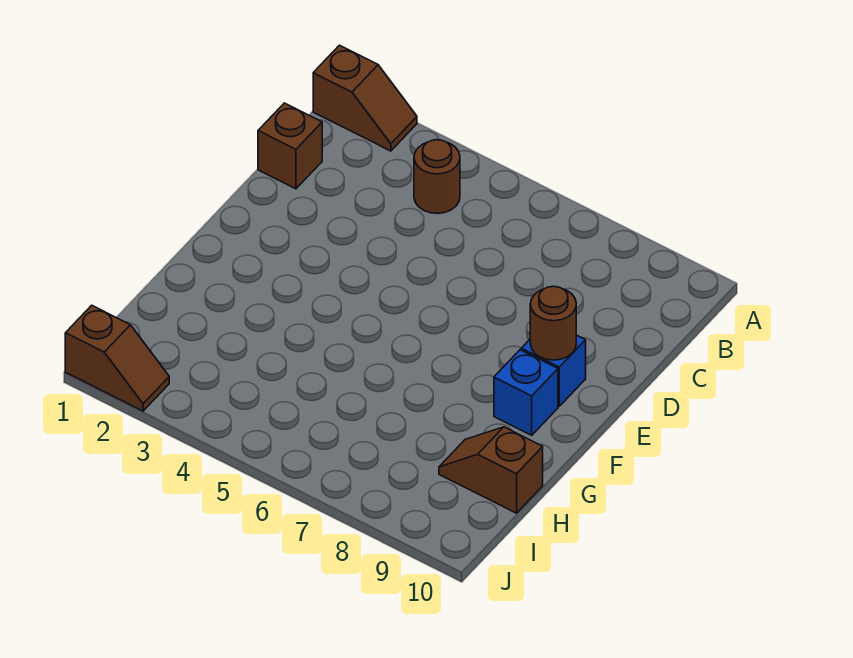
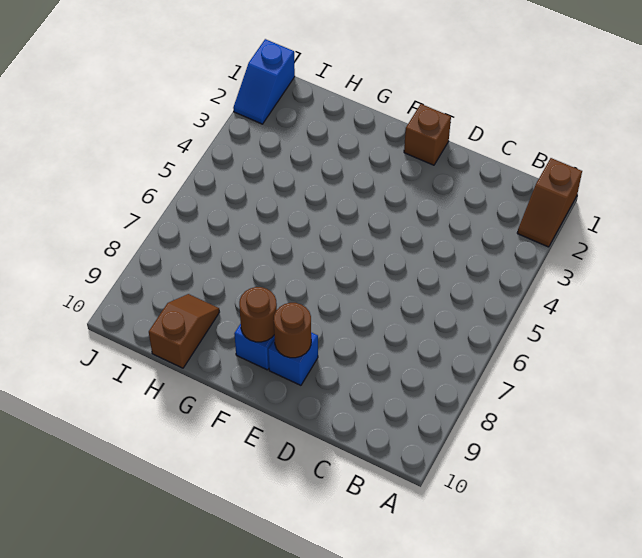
brown round brick B4 level 1 -> brown round brick F9 level 2
brown brick C1 level 1 -> brown brick E1 level 1
brown slope J1:J2 level 1 top 1 -> blue slope J1:J2 level 1 top 1

